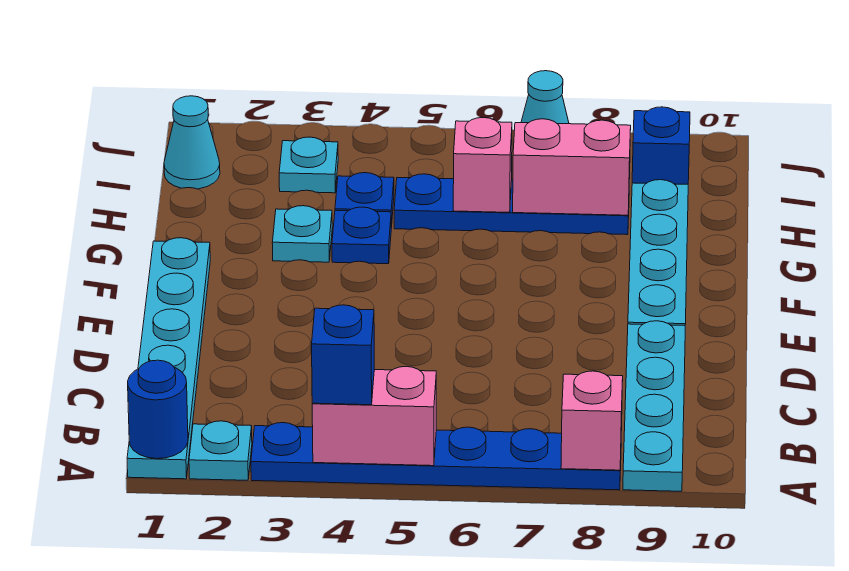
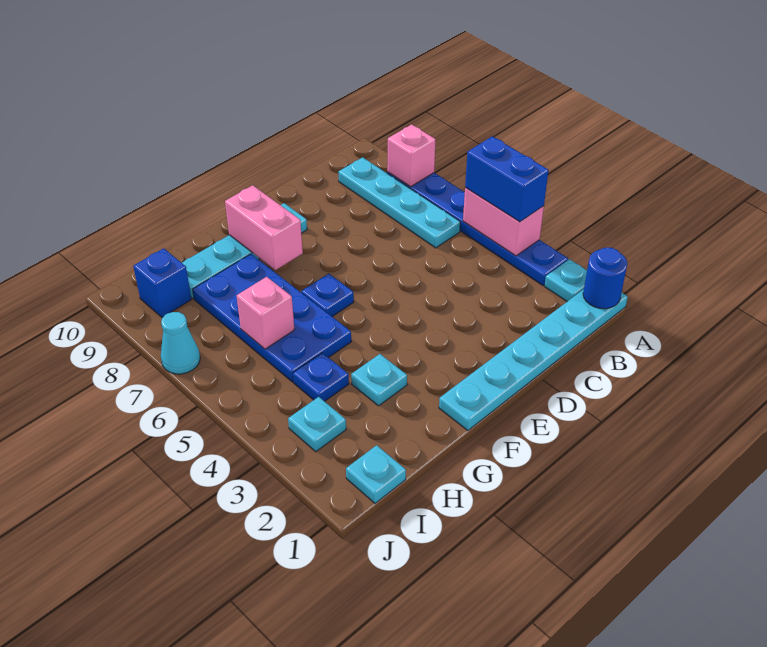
blue brick A4 level 3 -> blue brick A4:A5 level 3
cyan plate A9:D9 level 1 -> cyan plate B6:B9 level 1
blue plate G4 level 1 -> blue plate F6 level 1
blue plate H5:H8 level 1 -> blue plate G5:H8 level 1
pink brick H7:H8 level 2 -> pink brick F8:F9 level 2
cyan cone I1 level 1 -> cyan plate I1 level 1

